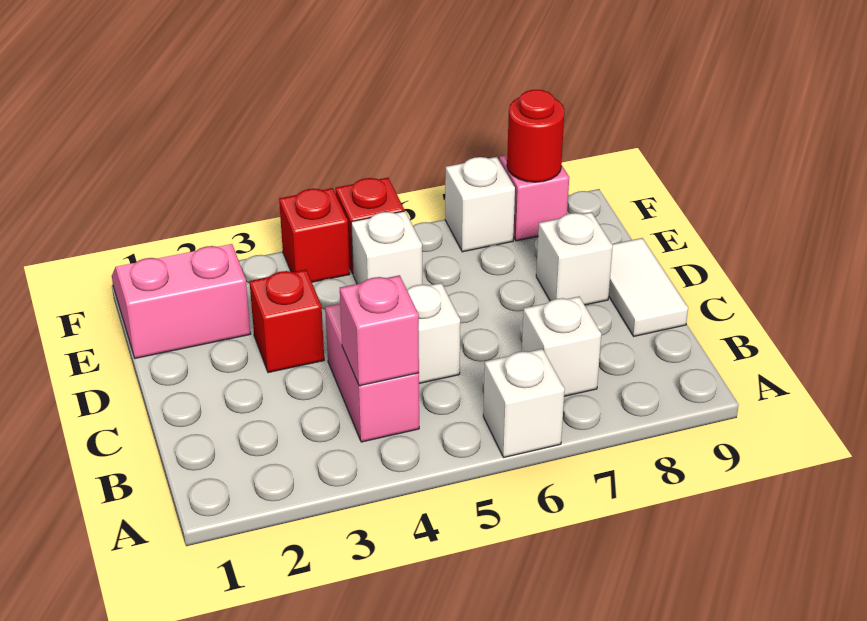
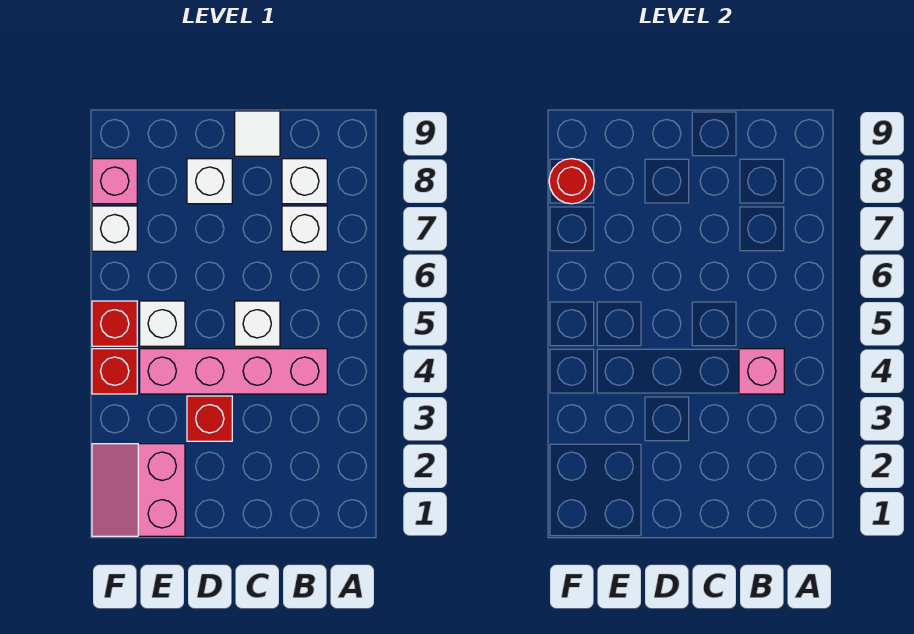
white brick A6 level 1 -> white brick B8 level 1
pink brick B4:C4 level 1 -> pink brick B4:E4 level 1
white tile C9:D9 level 1 -> white tile C9 level 1

